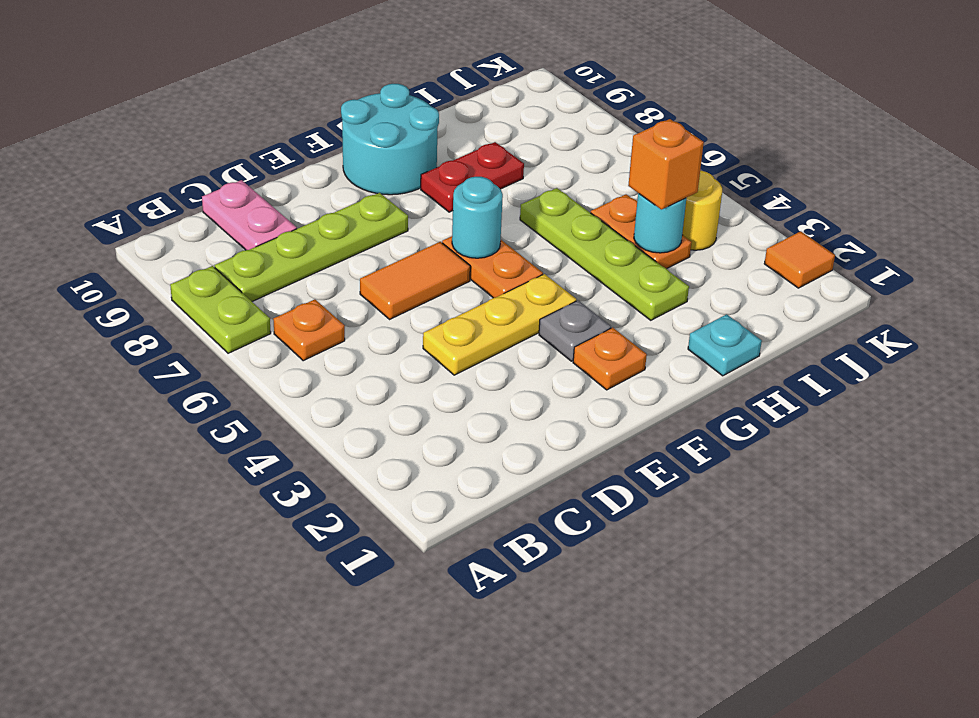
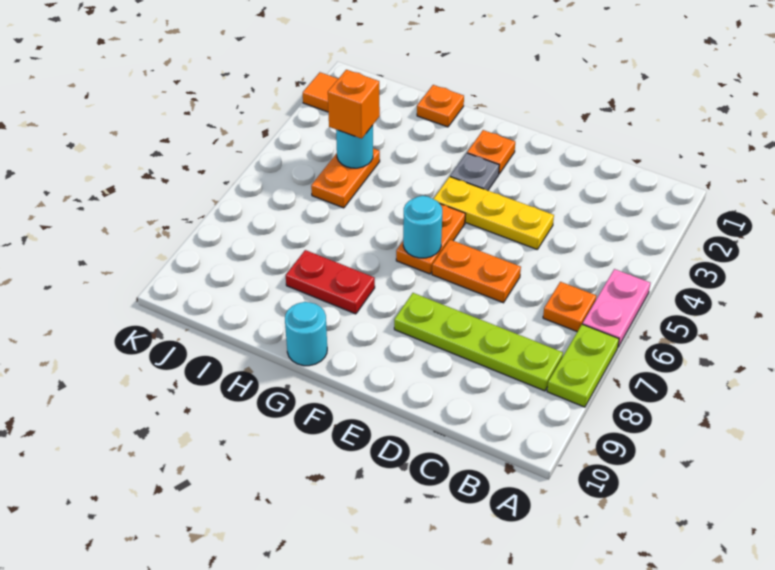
pink plate C9:C10 level 1 -> pink plate A5:A6 level 1
orange tile D6:E6 level 1 -> orange plate D6:E6 level 1
cyan round brick F9:G10 level 1 -> cyan round brick G10 level 1
cyan plate H1 level 1 -> orange plate H1 level 1
lime plate H3:H6 level 1 -> none
yellow round brick J4 level 1 -> none

